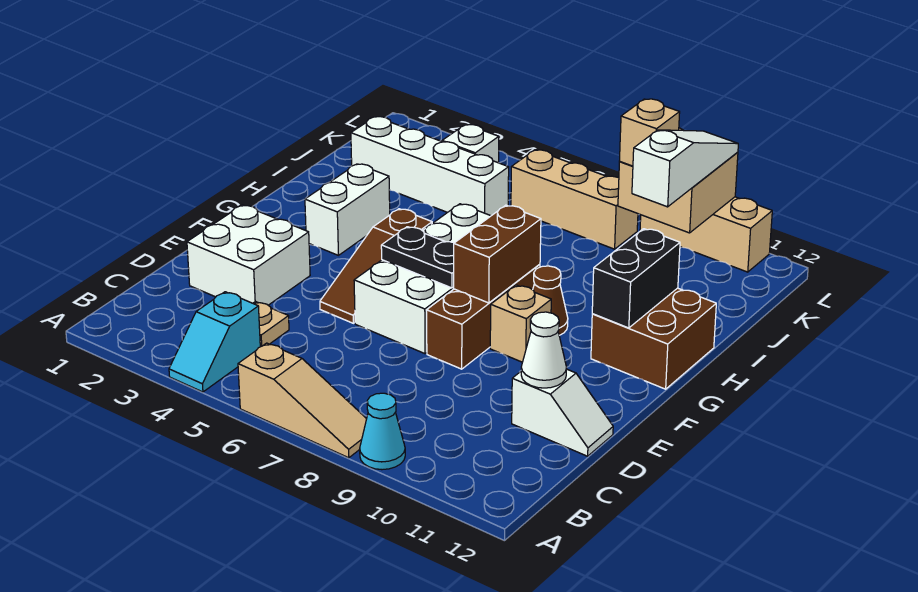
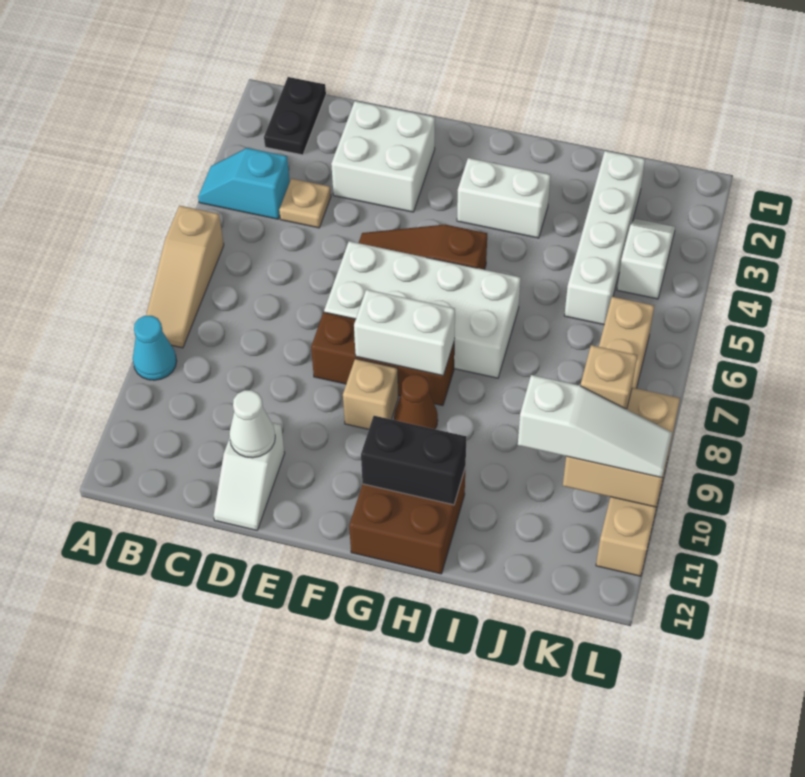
black plate F6:F7 level 2 -> black plate B1:B2 level 1
brown brick F8:G8 level 2 -> white brick F8:G8 level 2

